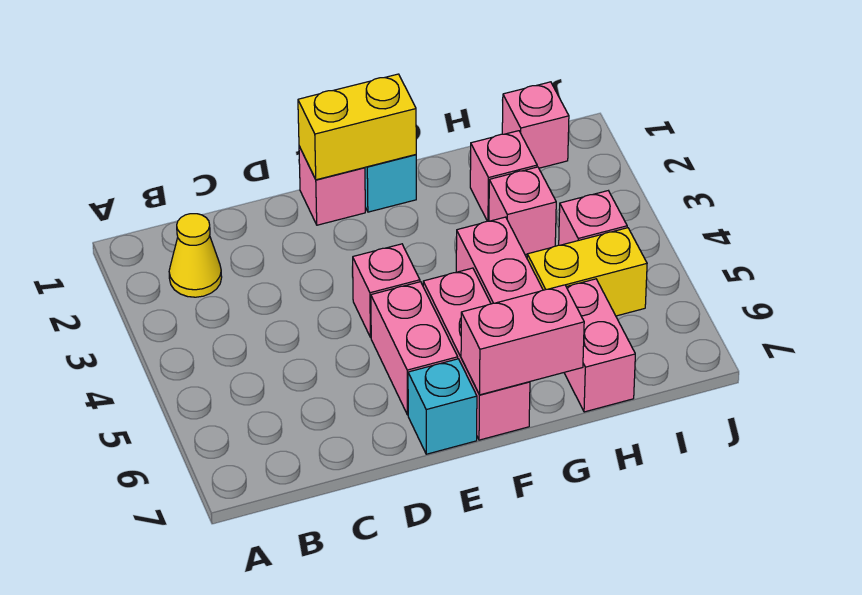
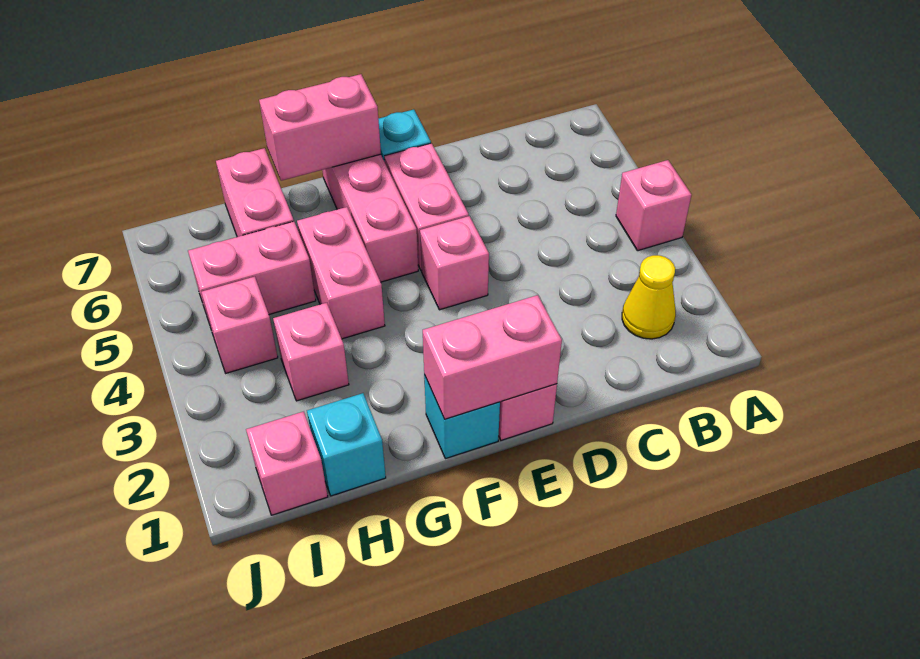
yellow brick E1:F1 level 2 -> pink brick E1:F1 level 2
none -> cyan brick H1 level 1
pink brick H2 level 1 -> pink brick A4 level 1
yellow brick H5:I5 level 1 -> pink brick H5:I5 level 1

